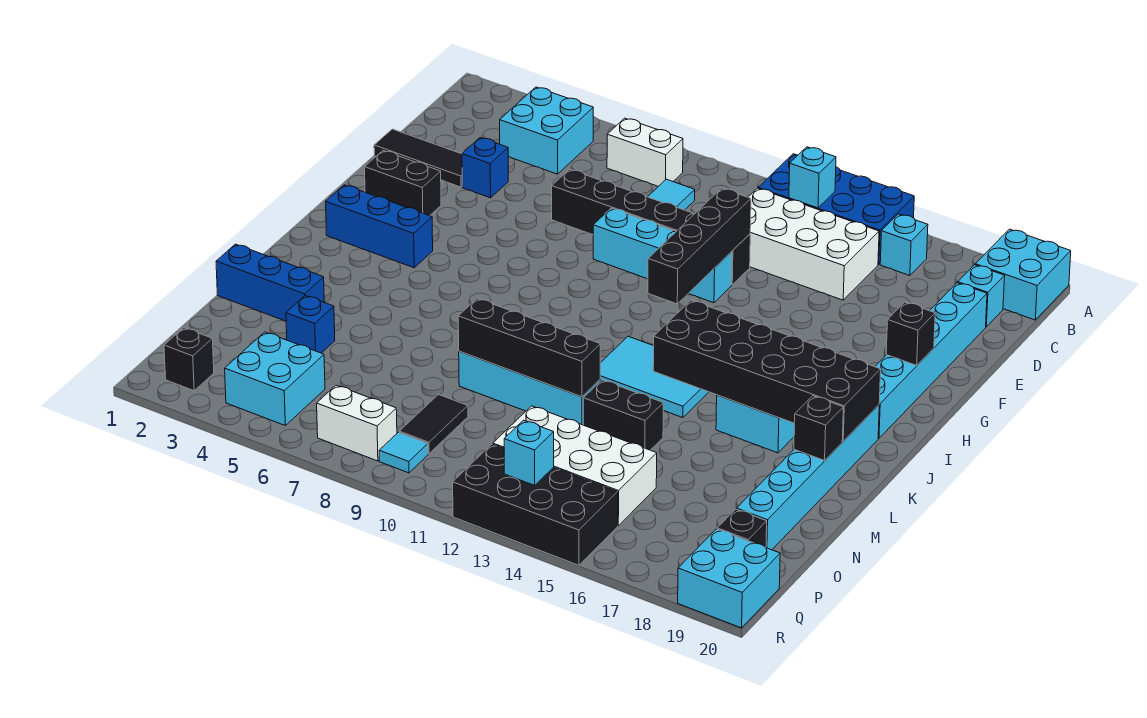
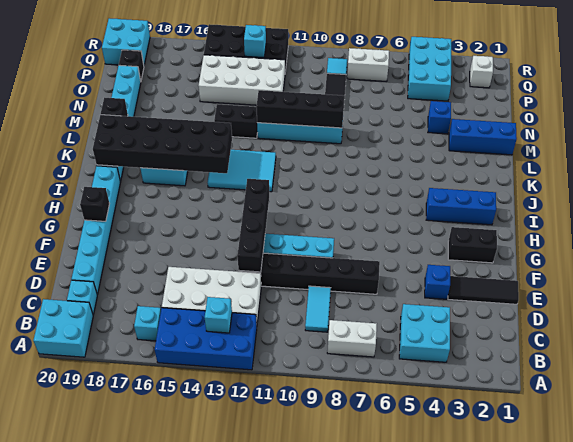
cyan brick P4:Q5 level 1 -> cyan brick P4:R5 level 1
black brick Q2 level 1 -> white brick Q2 level 1

